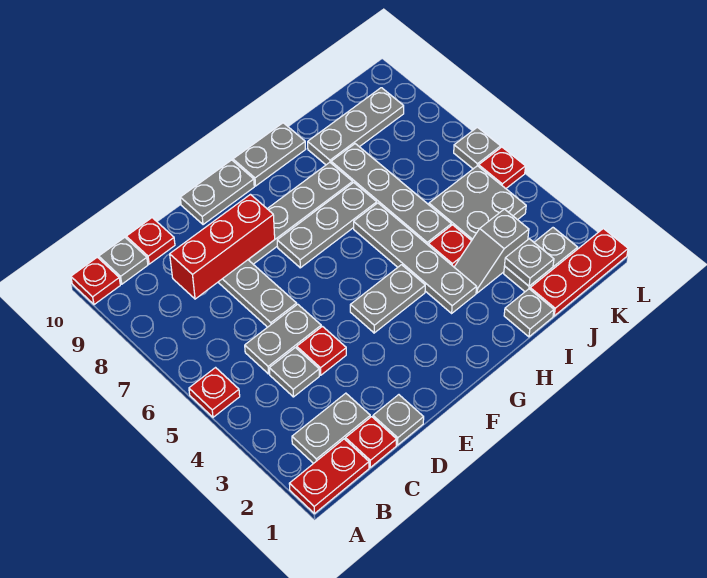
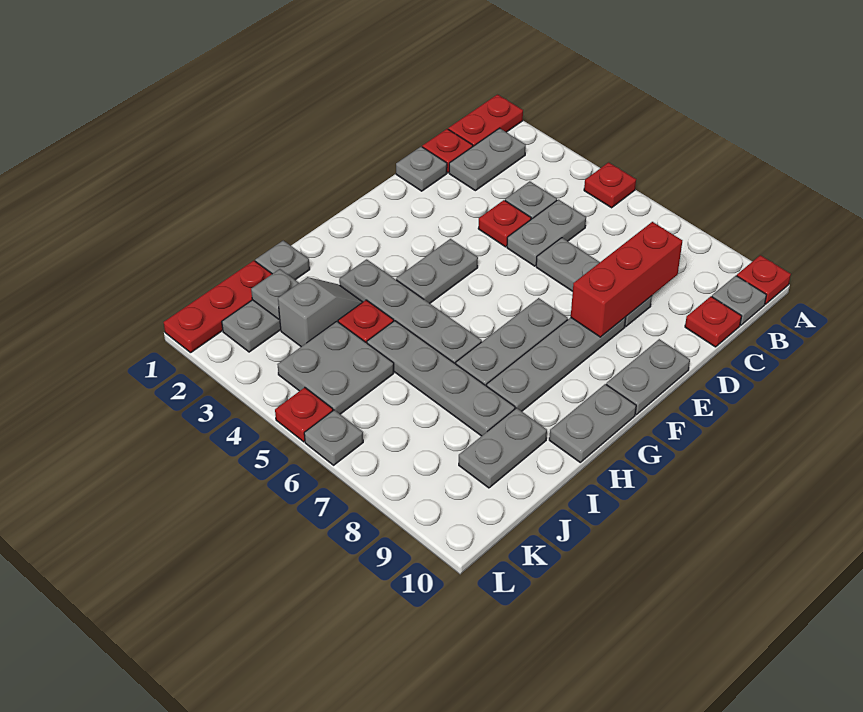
grey plate I9:K9 level 1 -> grey plate I9:J9 level 1

